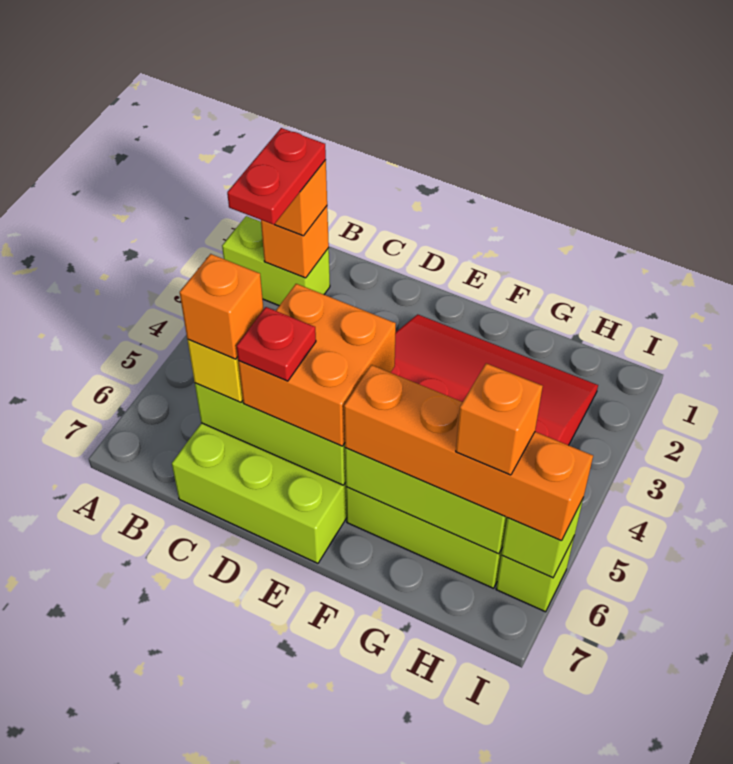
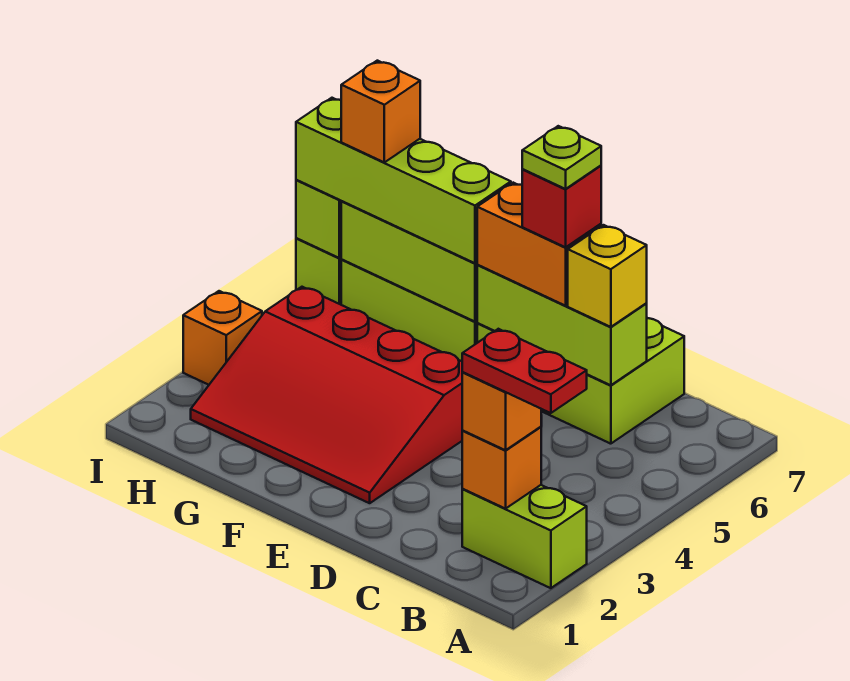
red plate B2:B3 level 4 -> red plate A2:B2 level 4
orange brick C6 level 4 -> orange brick I3 level 1
orange brick D5:E6 level 3 -> orange brick D6:E6 level 3
red plate D6 level 4 -> red brick D6 level 4
none -> lime plate D6 level 5
orange brick F6:I6 level 3 -> lime brick F6:I6 level 3

